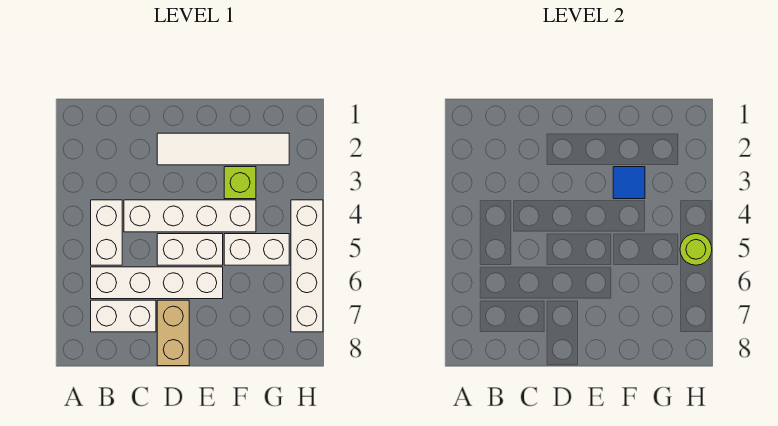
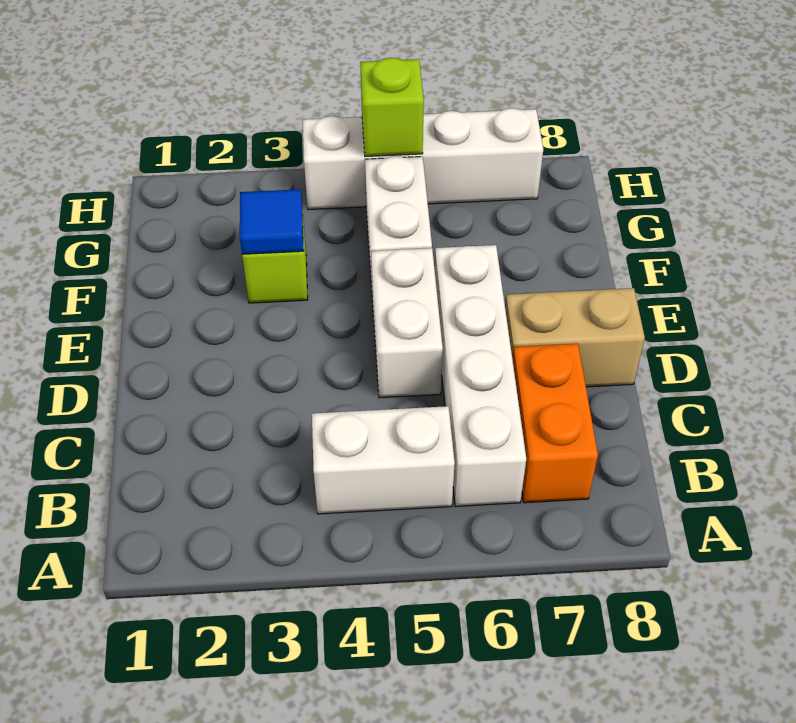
white brick B7:C7 level 1 -> orange brick B7:C7 level 1
white brick C4:F4 level 1 -> none
white tile D2:G2 level 1 -> none
lime round brick H5 level 2 -> lime brick H5 level 2

